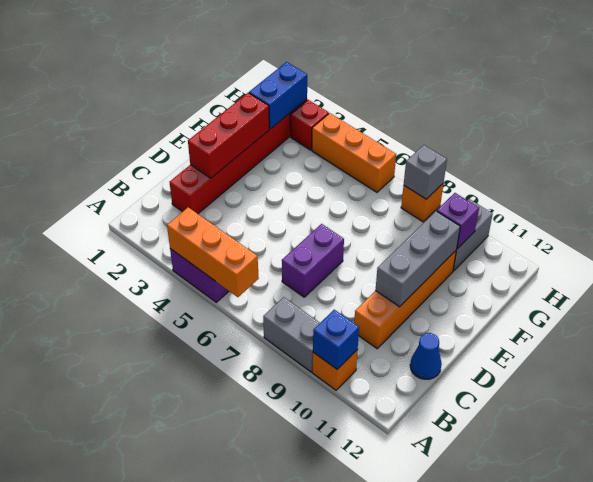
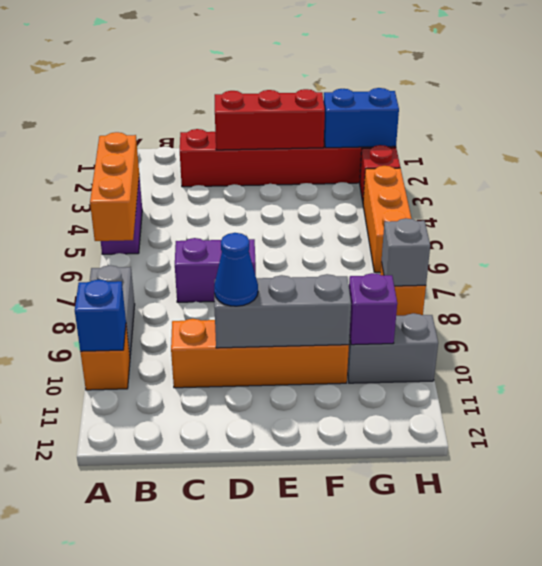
blue cone C12 level 1 -> blue cone D10 level 3

